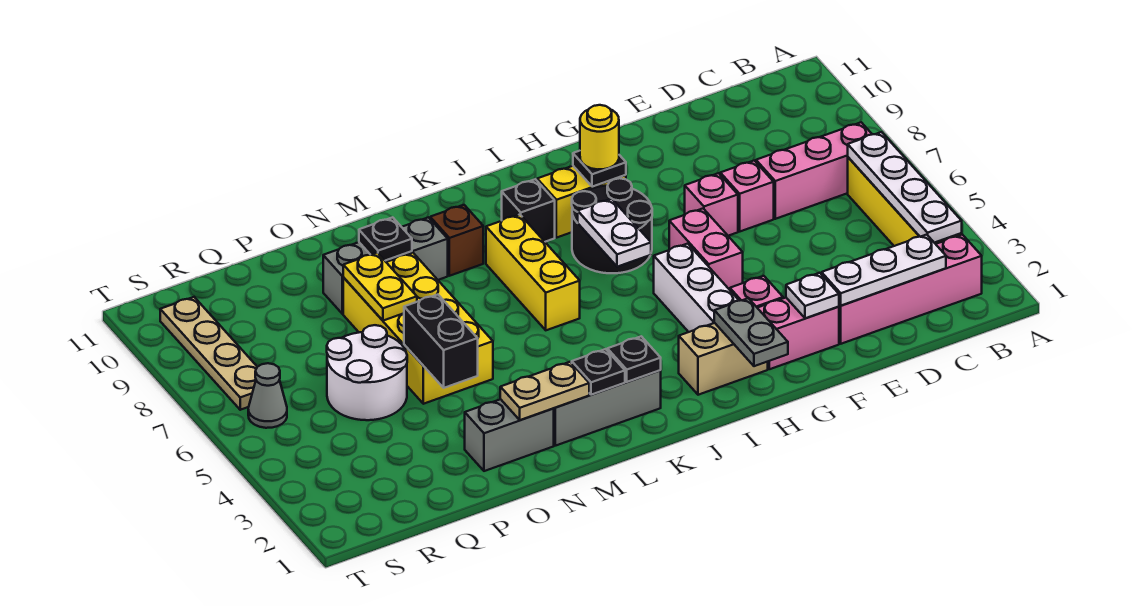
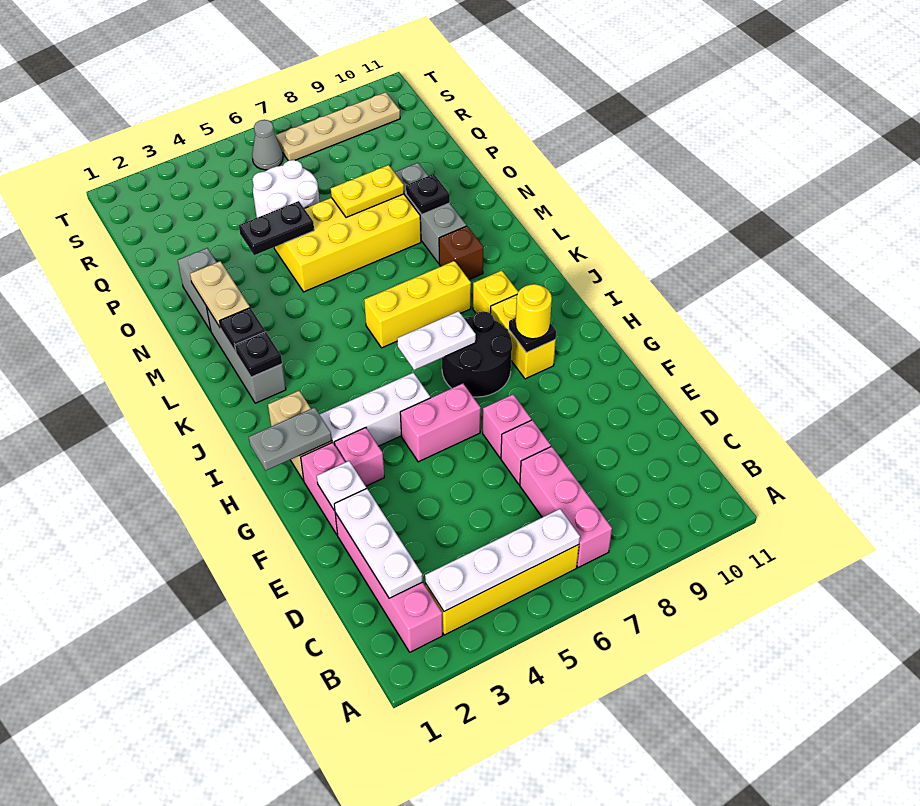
black brick J9 level 1 -> yellow brick J9 level 1
black brick O4:O5 level 2 -> black plate O4:O5 level 2

